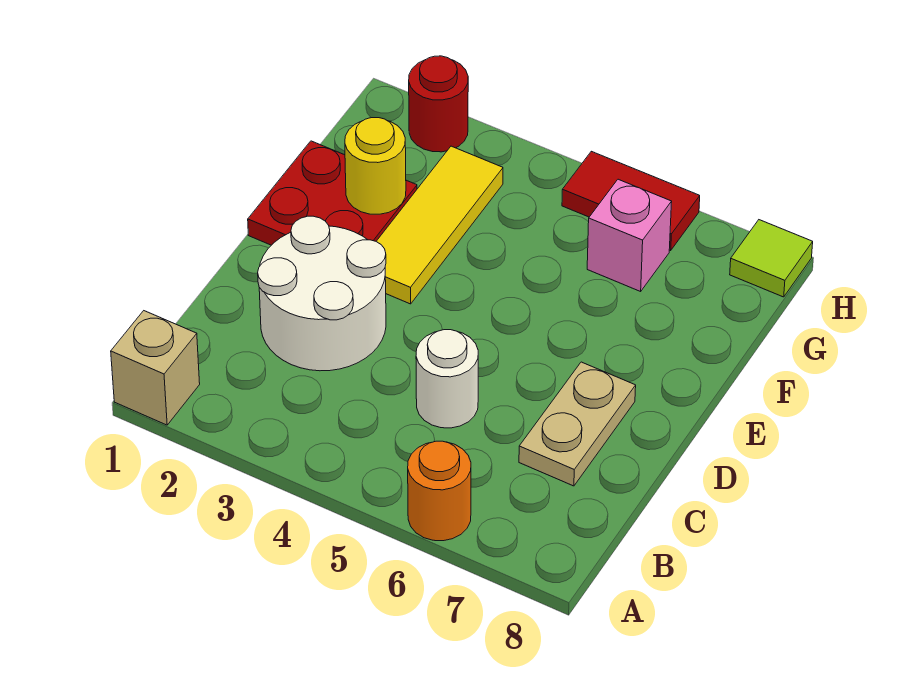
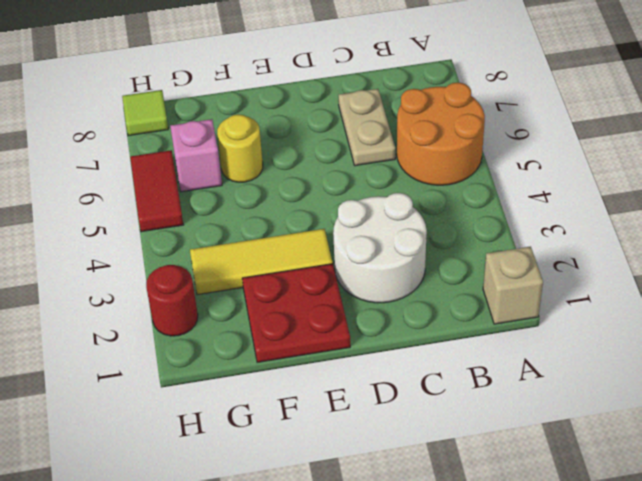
orange round brick A6 level 1 -> orange round brick A5:B6 level 1
white round brick C5 level 1 -> none
tan plate C7:D7 level 1 -> tan plate C6:C7 level 1
yellow round brick F2 level 2 -> yellow round brick F6 level 1

